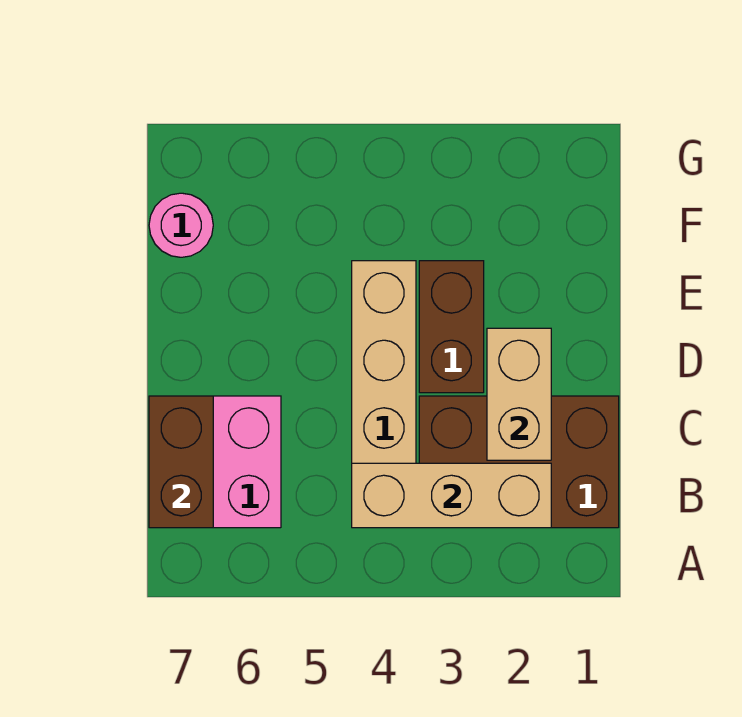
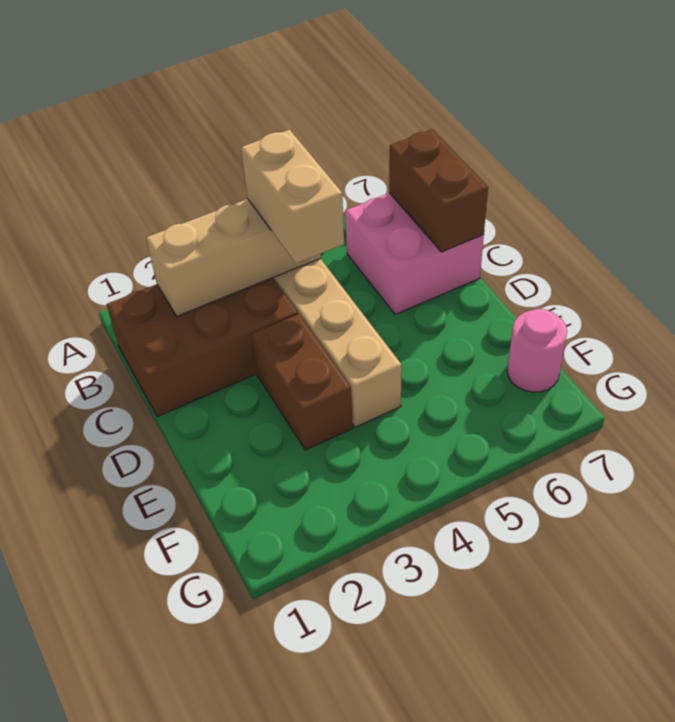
tan brick C2:D2 level 2 -> tan brick B4:C4 level 3

